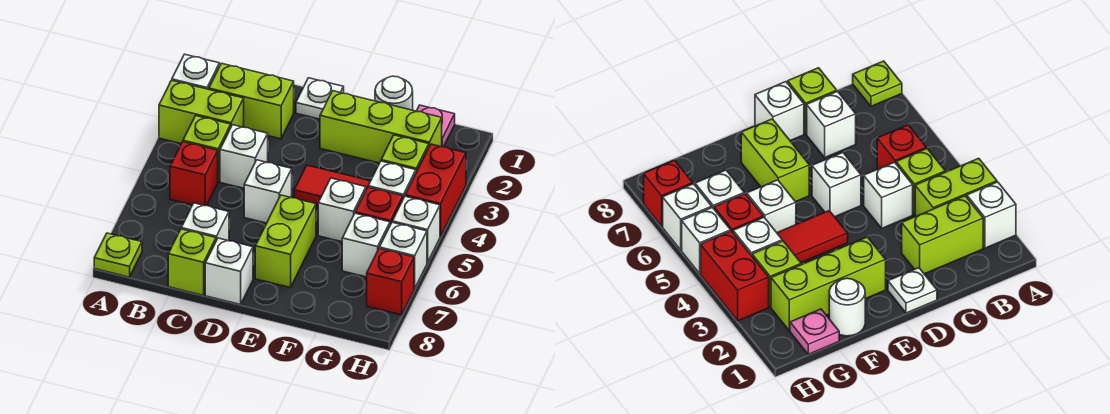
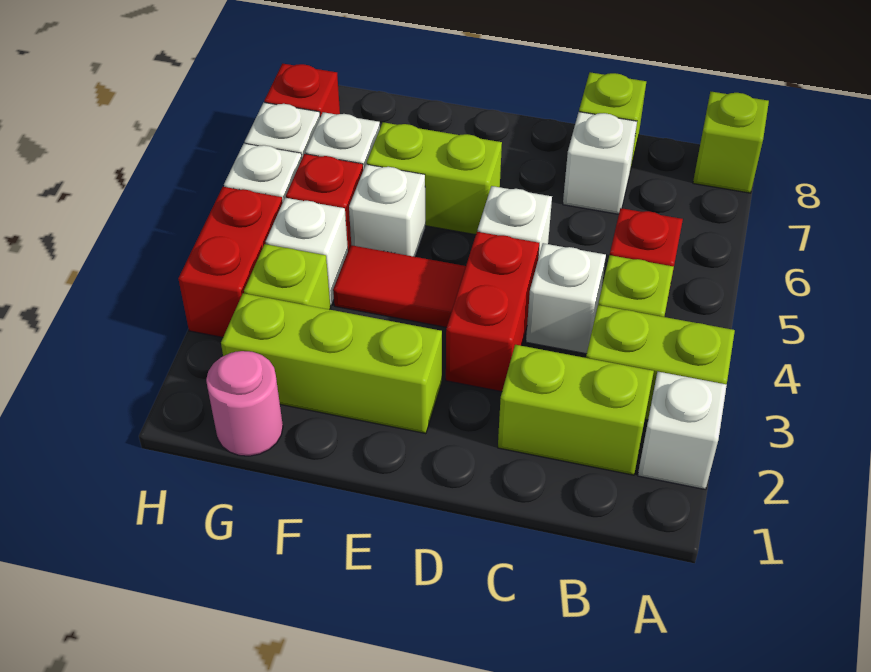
lime plate A8 level 1 -> lime brick A8 level 1
white plate D1 level 1 -> none
none -> red brick D3:D4 level 1
white brick D8 level 1 -> none
lime brick E6:E7 level 1 -> lime brick E6:F6 level 1
white round brick F1 level 1 -> none
pink plate G1 level 1 -> pink round brick G1 level 1

